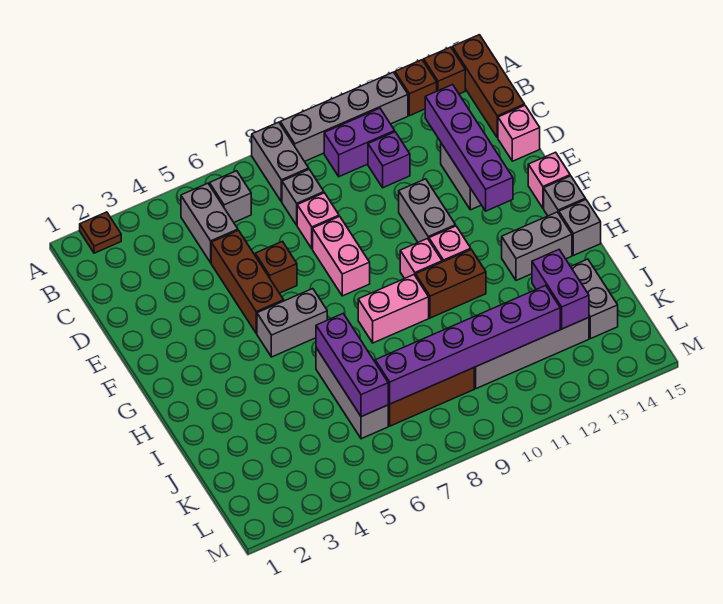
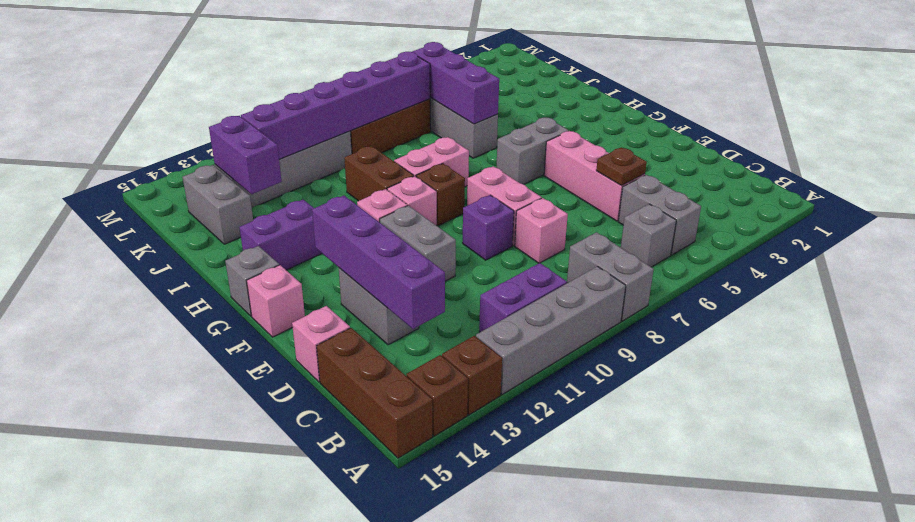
brown plate A2 level 1 -> brown plate D5 level 2
grey brick C8 level 1 -> none
purple brick C11 level 1 -> purple brick E9 level 1
brown brick D5:F5 level 1 -> pink brick D5:F5 level 1
brown brick E6 level 1 -> brown brick G9 level 1
brown brick H10:H11 level 1 -> brown brick H10:I10 level 1
grey brick H13:H14 level 1 -> purple brick H13:H14 level 1
grey brick H15 level 1 -> none

